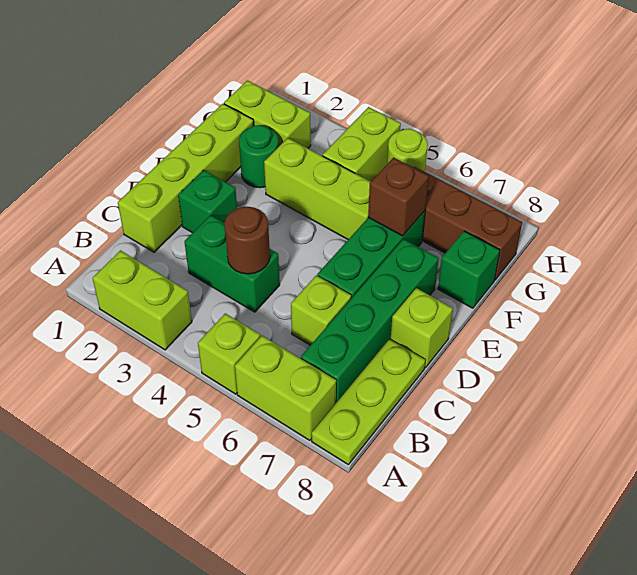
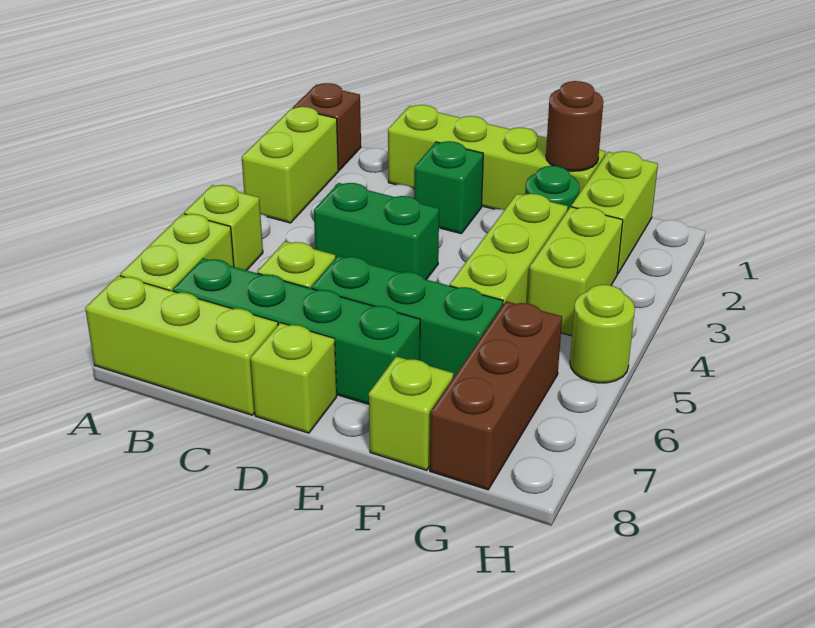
lime plate A8:C8 level 1 -> lime brick A8:C8 level 1
green brick C3:C4 level 1 -> green brick C4:D4 level 1
brown round brick C4 level 2 -> brown round brick F1 level 2
brown brick F6 level 2 -> brown brick A1 level 1
green brick F8 level 1 -> lime brick F8 level 1
lime brick G4:H4 level 1 -> lime brick G3:G4 level 1

